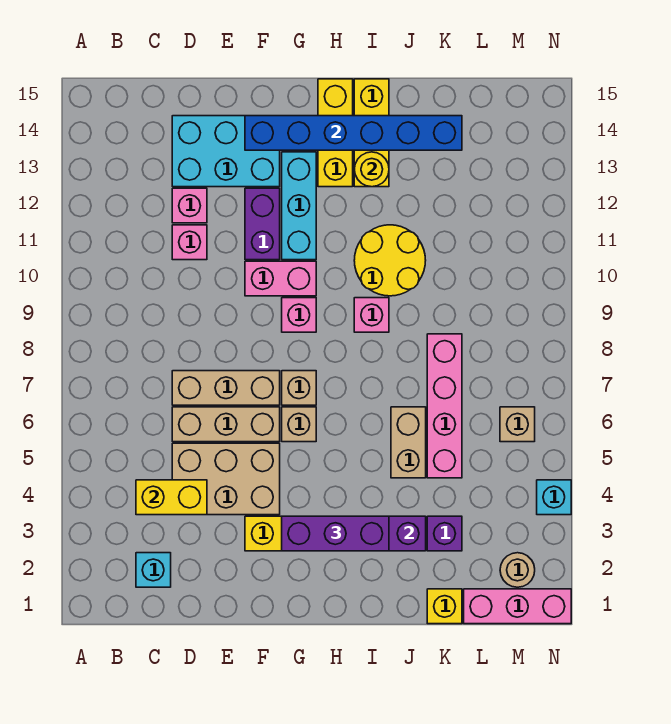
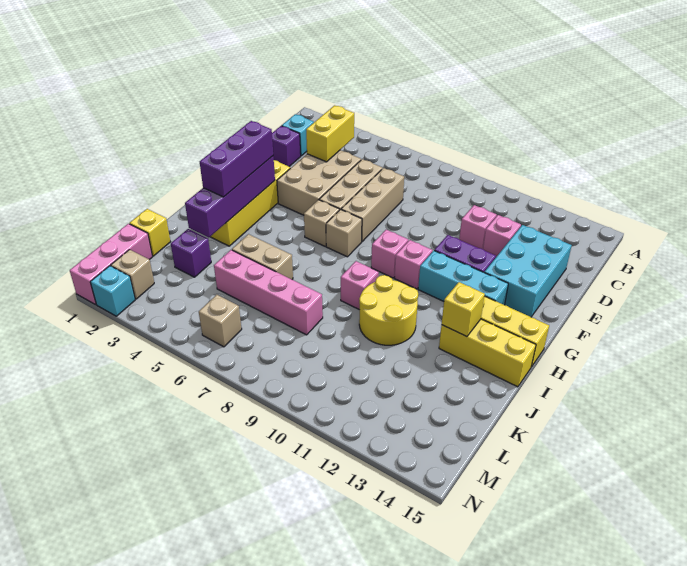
none -> purple brick D2 level 1
pink brick F10:G10 level 1 -> pink brick G10 level 1
blue brick F14:K14 level 2 -> none
yellow round brick I13 level 2 -> yellow brick I13 level 2
tan round brick M2 level 1 -> tan brick M2 level 1
cyan brick N4 level 1 -> cyan brick N2 level 1

